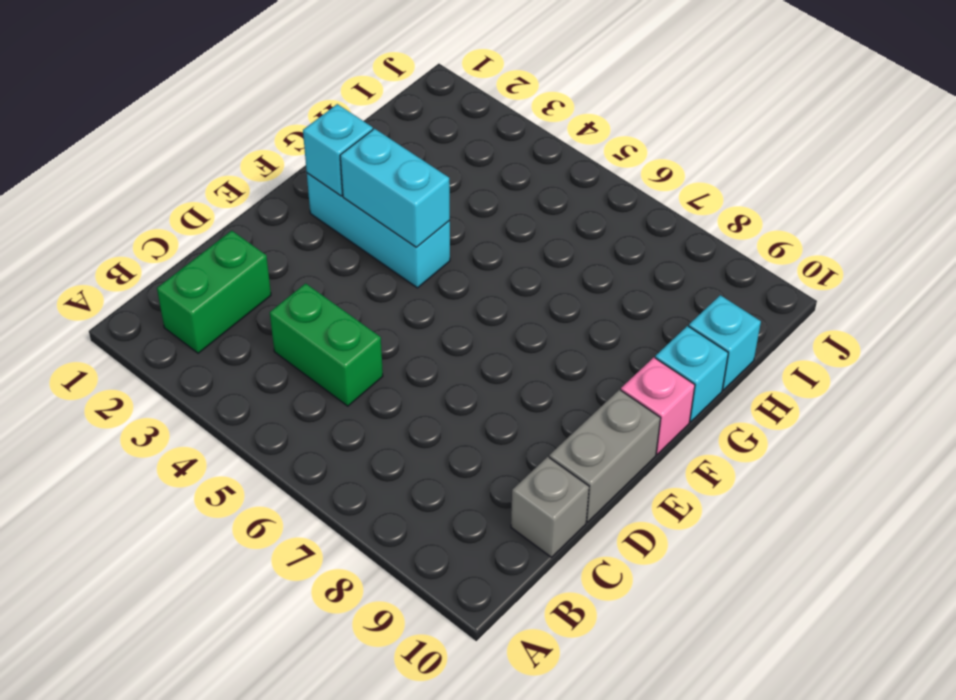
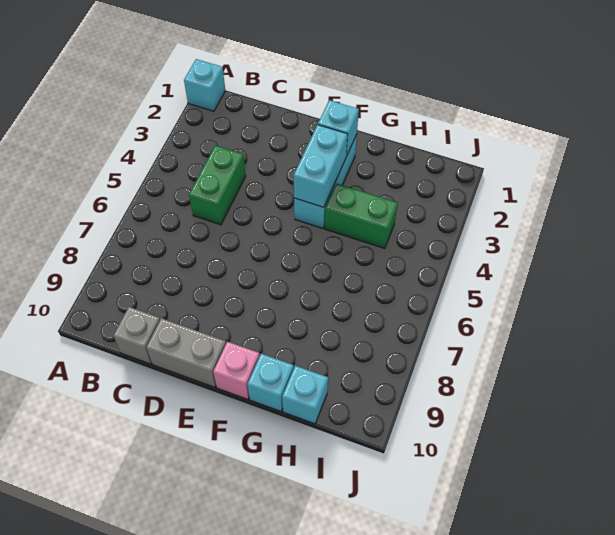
none -> cyan brick A1 level 1
green brick B2:C2 level 1 -> green brick G4:H4 level 1

